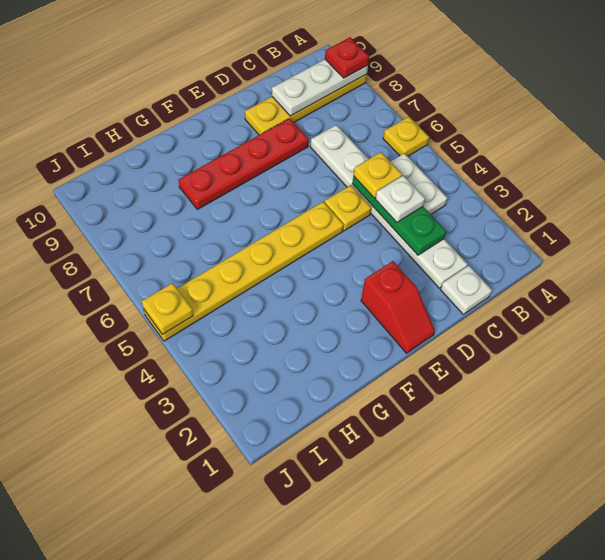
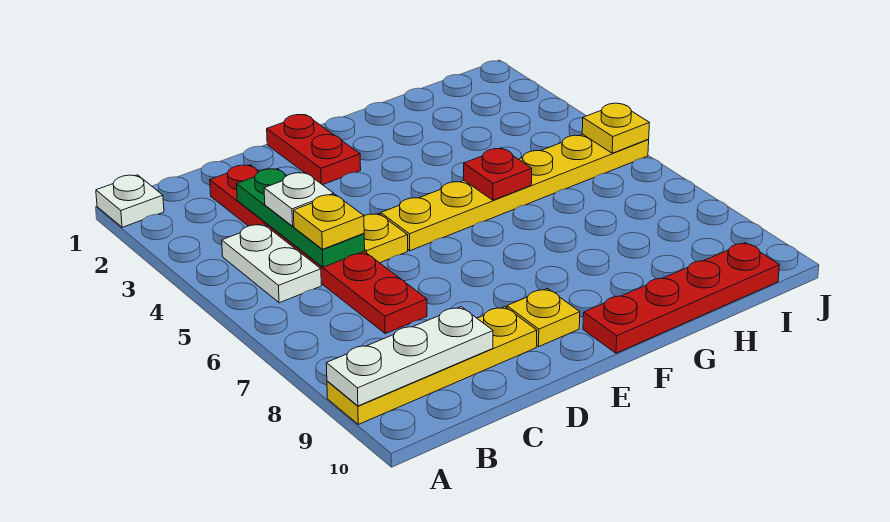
yellow plate A6 level 1 -> yellow plate E9 level 1
red plate A9 level 3 -> red plate G5 level 2
white plate C1 level 1 -> white plate A1 level 1
white plate C2:C7 level 1 -> red plate C2:C7 level 1
red plate D8:G8 level 1 -> red plate F10:I10 level 1
red slope E1:E2 level 1 top 2 -> red plate E1:E2 level 1

